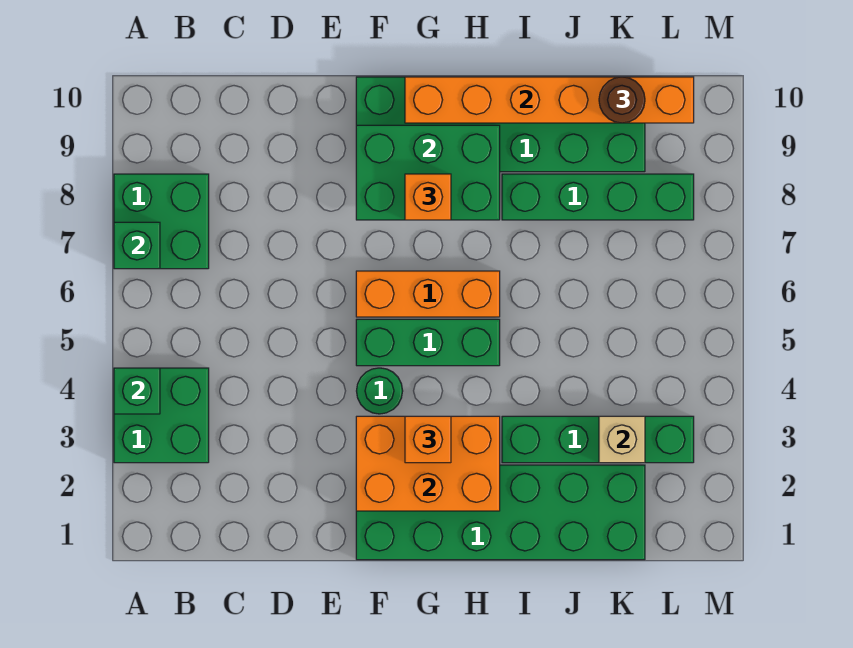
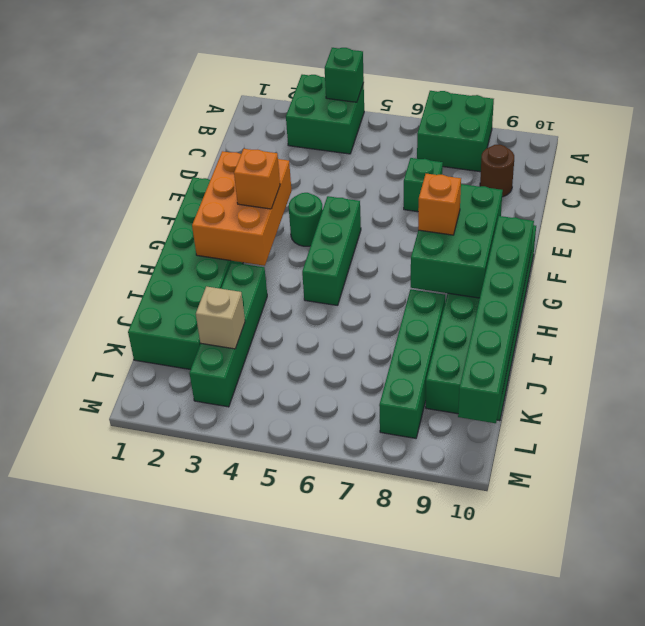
green brick A7 level 2 -> green brick D7 level 1
orange brick F6:H6 level 1 -> none
orange brick G10:L10 level 2 -> green brick G10:L10 level 2
brown round brick K10 level 3 -> brown round brick C9 level 1

